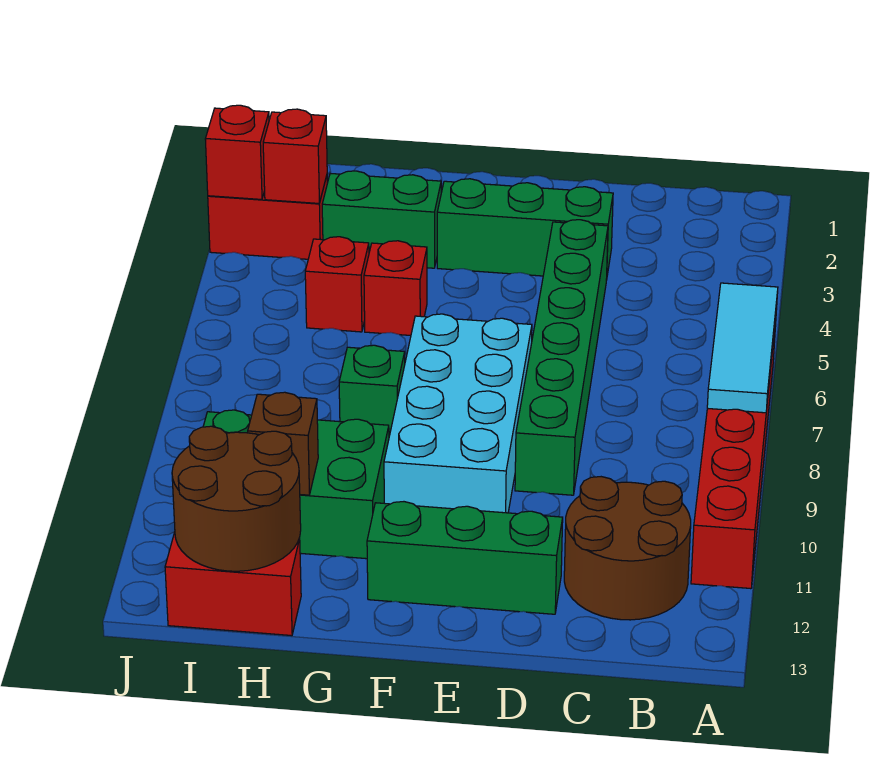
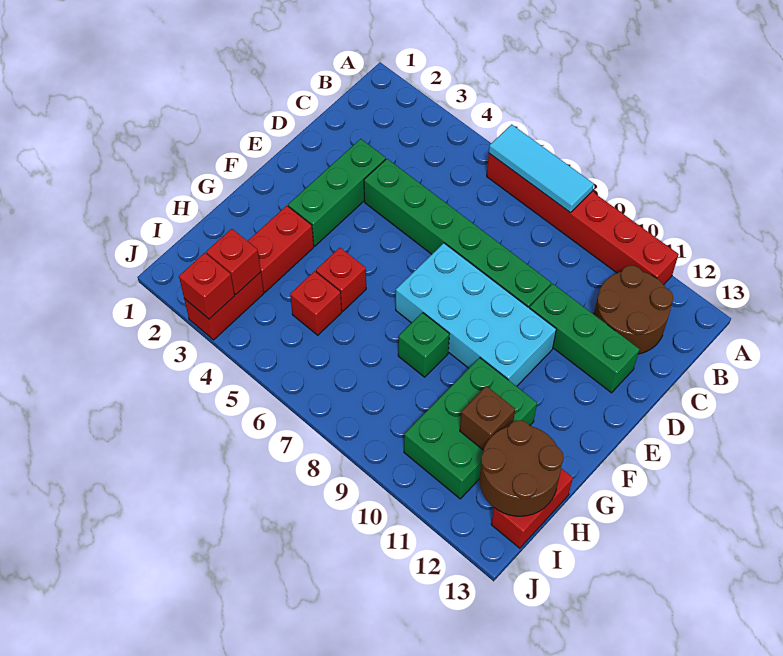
green brick D12:F12 level 1 -> green brick D10:D12 level 1
green brick G3:H3 level 1 -> red brick G3:H3 level 1

